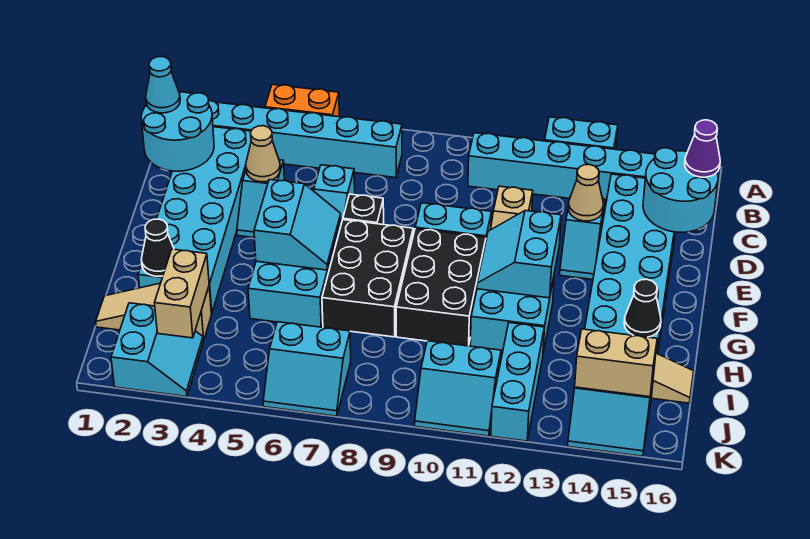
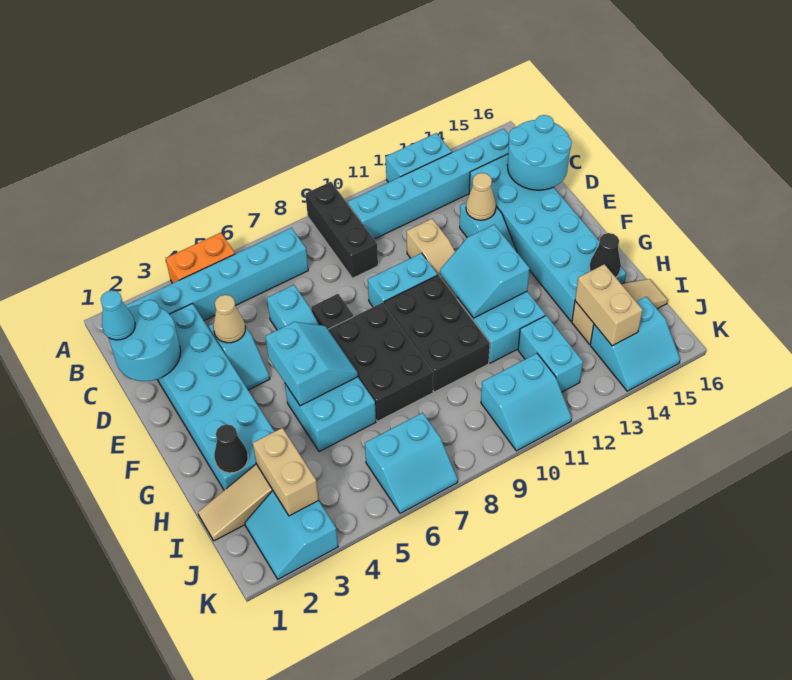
none -> black brick A9:C9 level 1
purple cone C16 level 3 -> none
cyan brick I12:K12 level 1 -> cyan brick I12:J12 level 1
cyan slope J2:K3 level 1 top 2 -> cyan slope J2:K3 level 1 top 3
tan brick J14:J15 level 2 -> tan brick I14:J14 level 2

